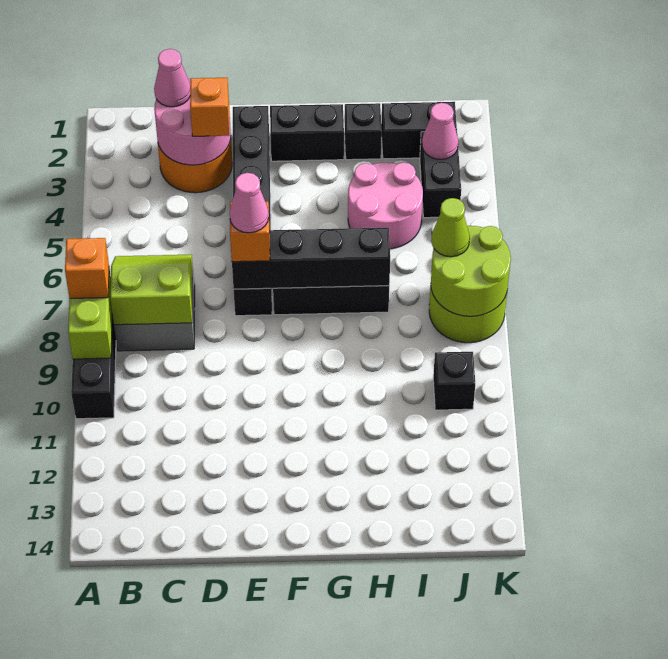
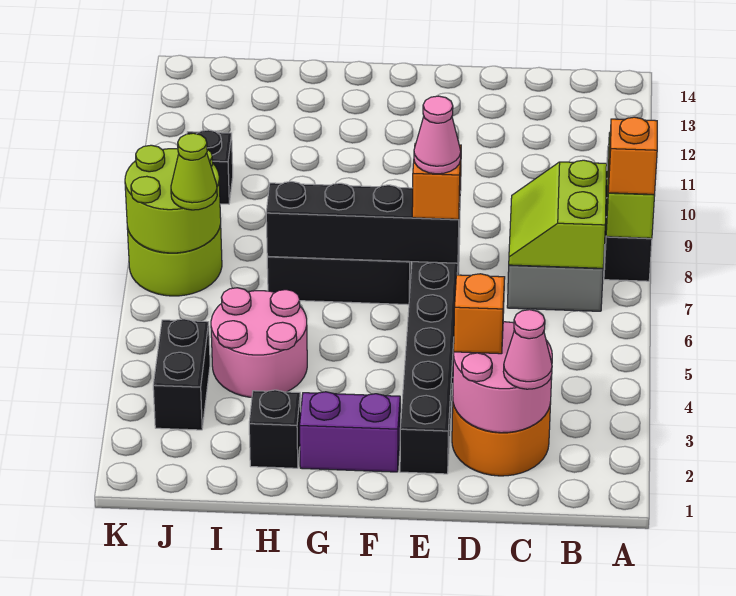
lime slope B7:C8 level 2 top 8 -> lime slope B7:C8 level 2 top B
black brick F2:G2 level 1 -> purple brick F2:G2 level 1
black brick I2:J2 level 1 -> none
pink cone J3 level 2 -> none

